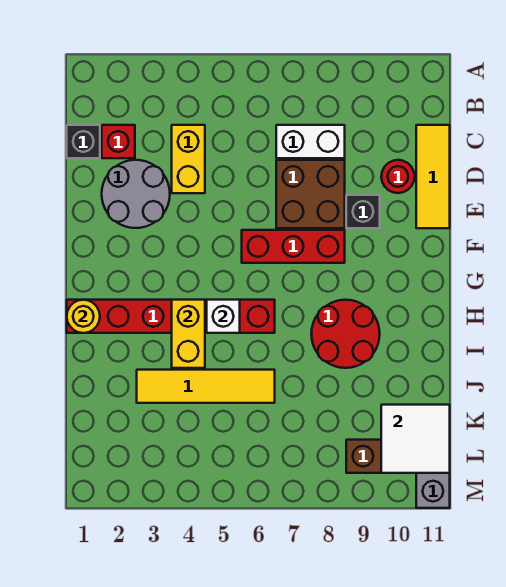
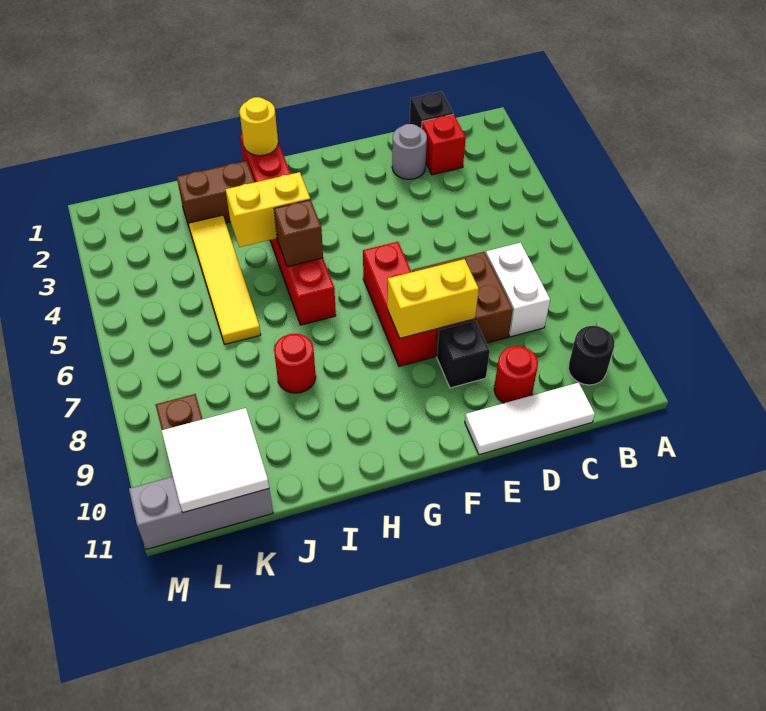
none -> black round brick B10 level 1
yellow brick C4:D4 level 1 -> yellow brick E8:F8 level 2
yellow tile C11:E11 level 1 -> white tile C11:E11 level 1
grey round brick D2:E3 level 1 -> grey round brick D2 level 1
white brick H5 level 2 -> brown brick H5 level 2
red round brick H8:I9 level 1 -> red round brick I8 level 1
none -> brown brick I2:J2 level 1

